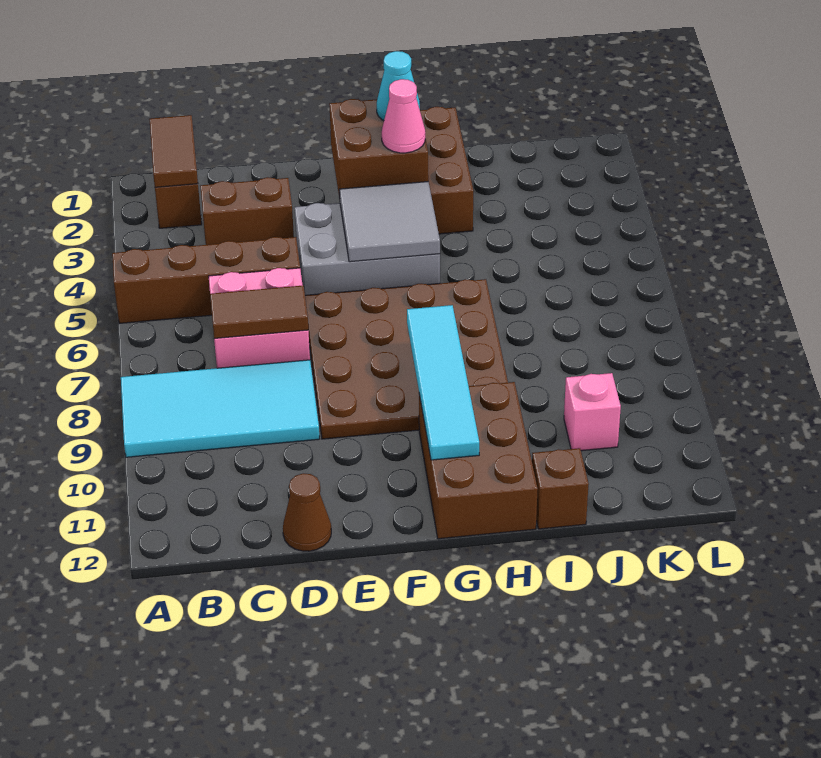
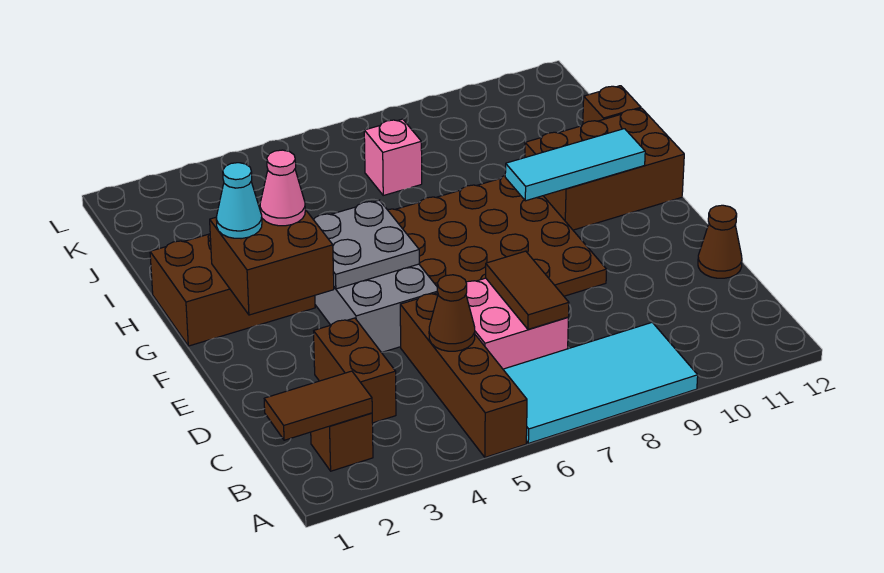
cyan tile A8:D9 level 1 -> cyan tile A6:B9 level 1
none -> brown cone C5 level 2
grey tile F4:G5 level 2 -> grey plate F4:G5 level 2
cyan tile G8:G11 level 2 -> cyan tile G9:G11 level 2
pink brick J10 level 1 -> pink brick J7 level 1

